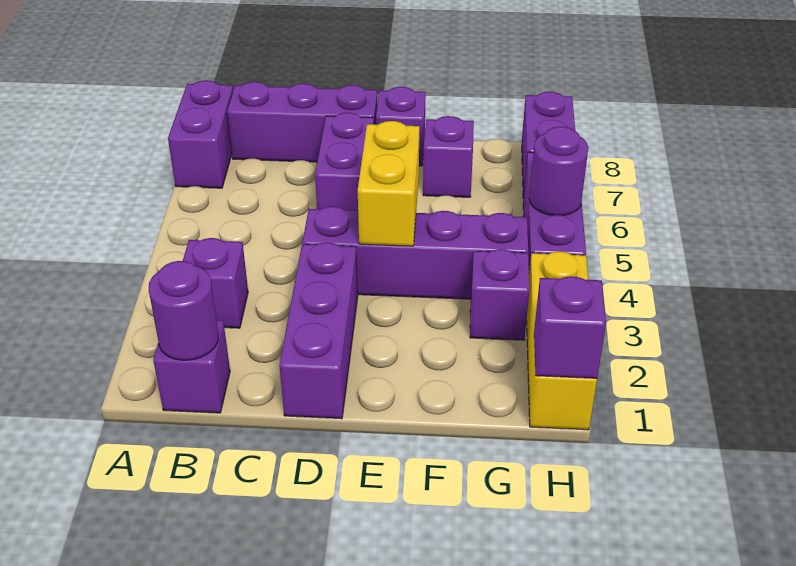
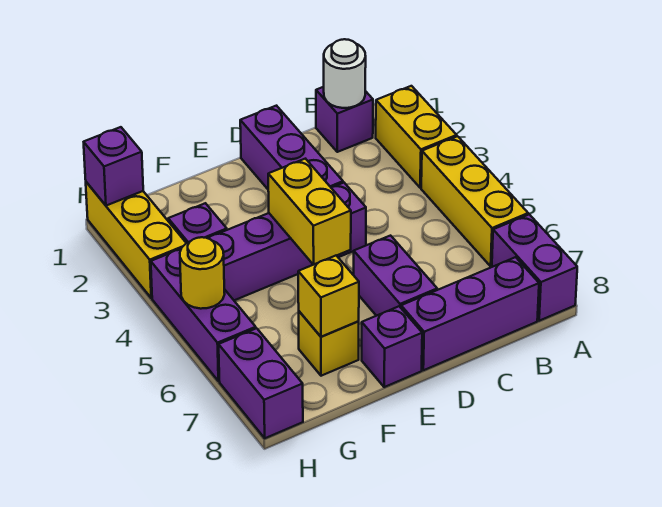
none -> yellow brick A2:A3 level 1
none -> yellow brick A4:A6 level 1
purple round brick B1 level 2 -> white round brick B1 level 2
purple brick B3 level 1 -> none
purple brick F7 level 1 -> yellow brick F7 level 1
none -> yellow brick F7 level 2
purple round brick H5 level 2 -> yellow round brick H5 level 2

